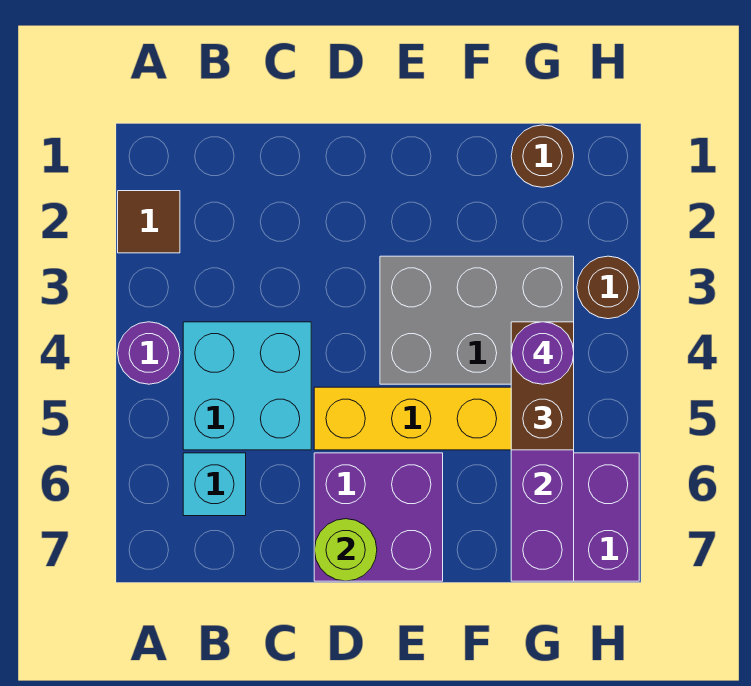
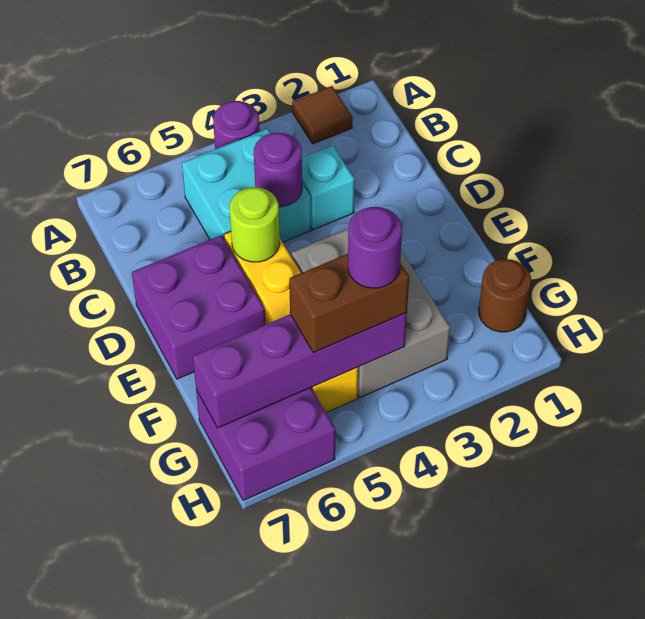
cyan brick B6 level 1 -> cyan brick C3 level 1
none -> purple round brick C4 level 2
lime round brick D7 level 2 -> lime round brick D5 level 2
brown round brick H3 level 1 -> none

